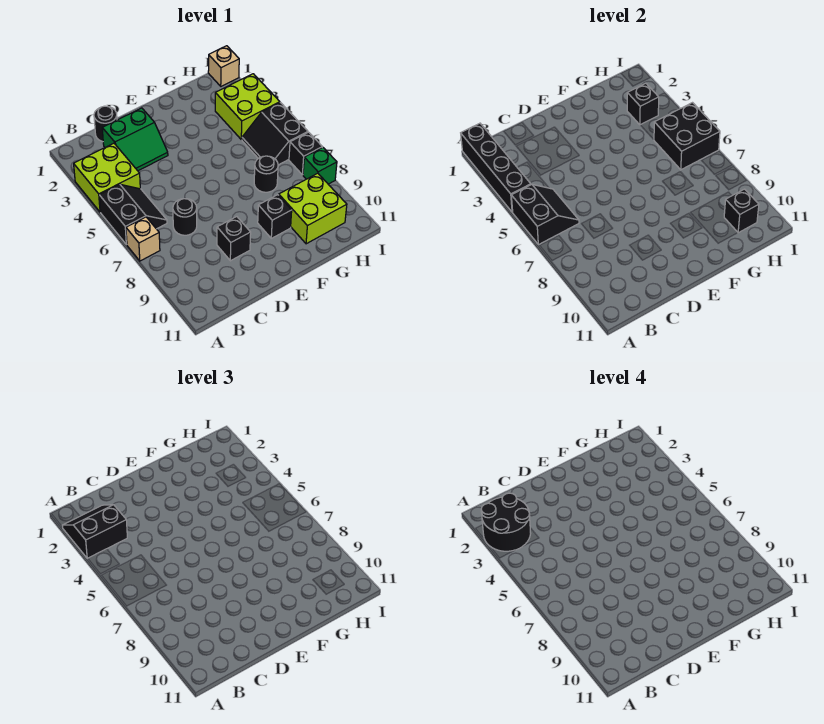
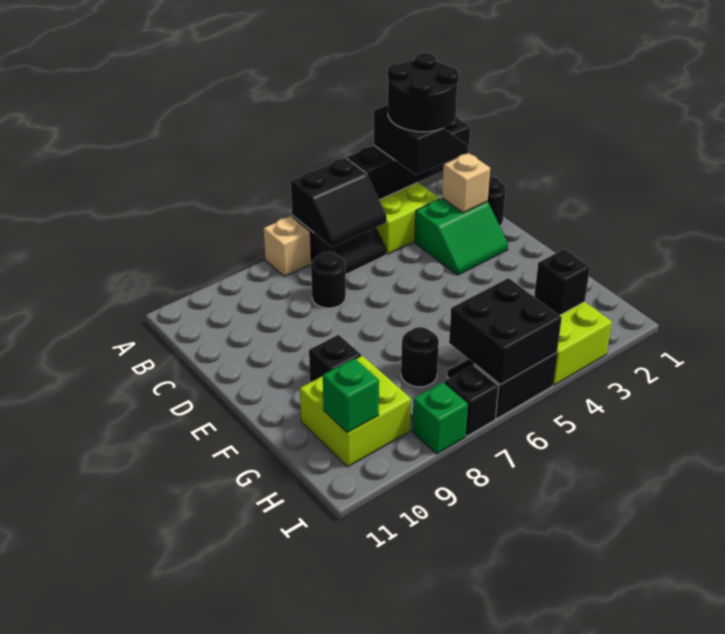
green slope C2:D3 level 1 top 2 -> green slope C2:D3 level 1 top C
black brick D9 level 1 -> none
black brick H10 level 2 -> green brick H10 level 2
tan brick I1 level 1 -> tan brick C2 level 2

